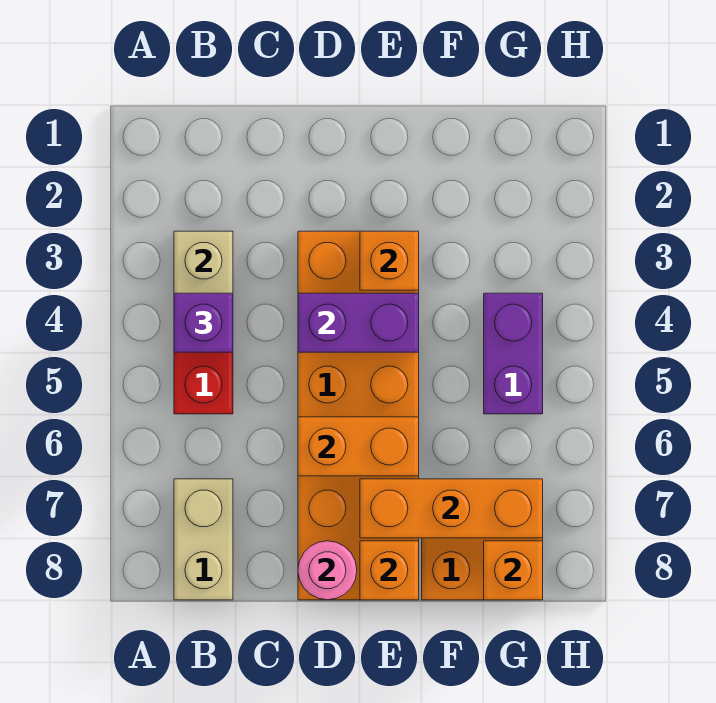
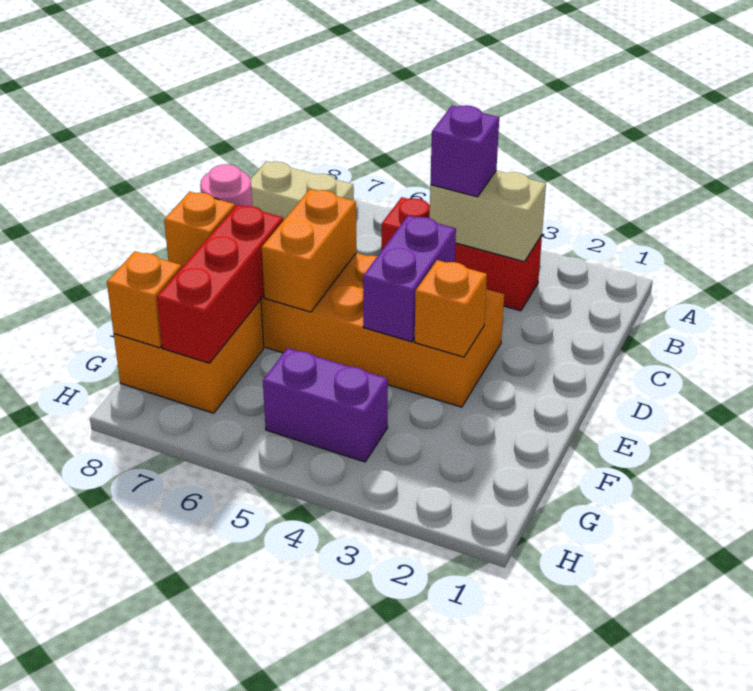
orange brick E7:G7 level 2 -> red brick E7:G7 level 2

